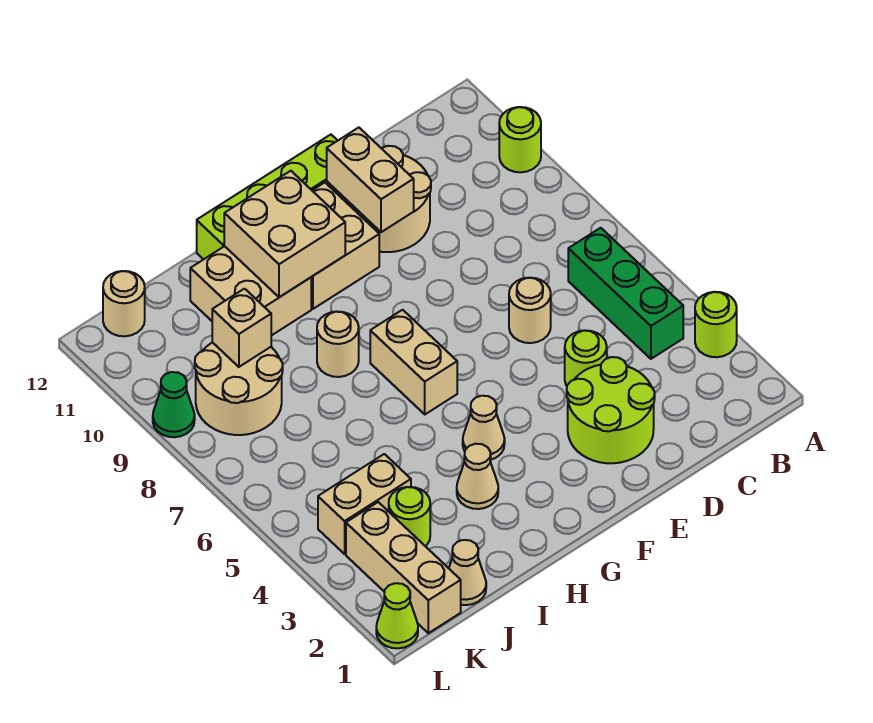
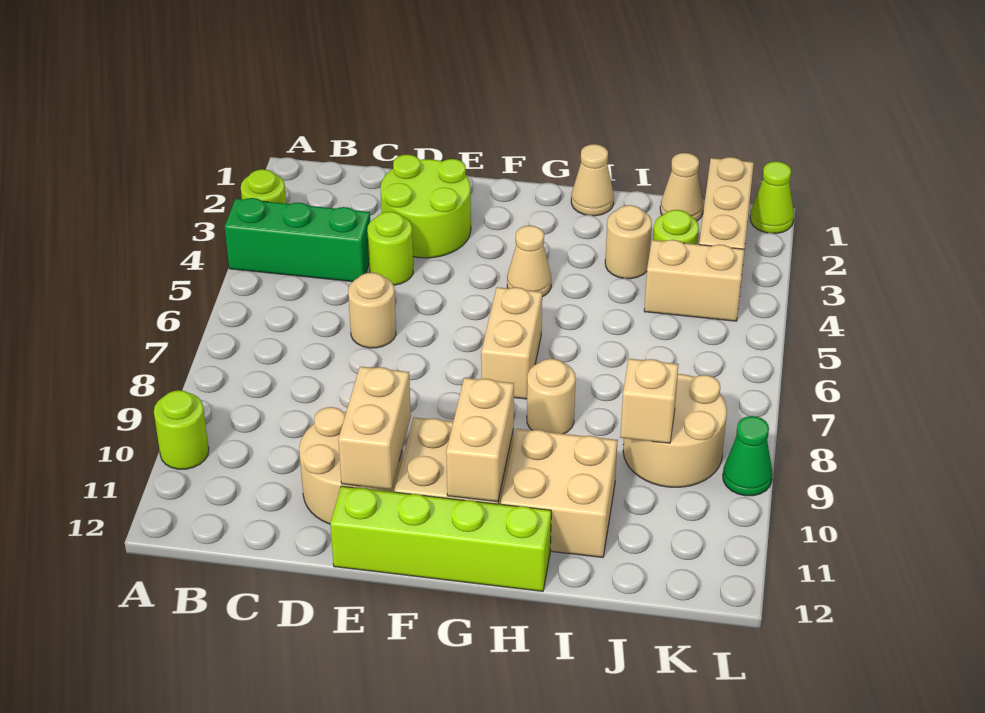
green brick B4:B6 level 1 -> green brick A4:C4 level 1
tan brick G10:H11 level 2 -> tan brick G10:G11 level 2
tan cone H3 level 1 -> tan cone H1 level 1
tan round brick K12 level 1 -> tan round brick I3 level 1

